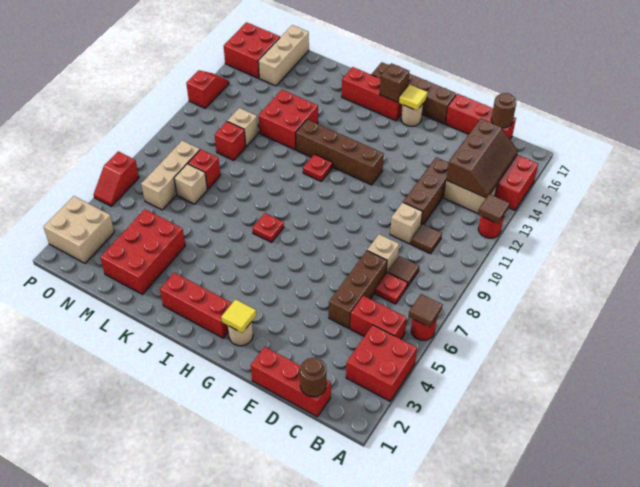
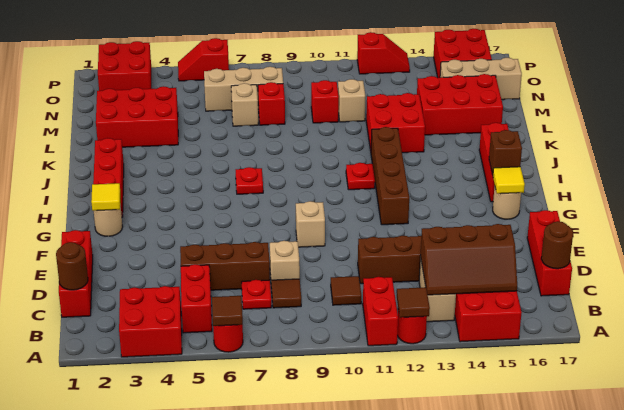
none -> red brick A11:B11 level 1
tan brick D10 level 1 -> tan brick F9 level 1
brown brick F17:I17 level 1 -> none
none -> red brick L14:M16 level 1
tan brick O2:P3 level 1 -> red brick O2:P3 level 1

